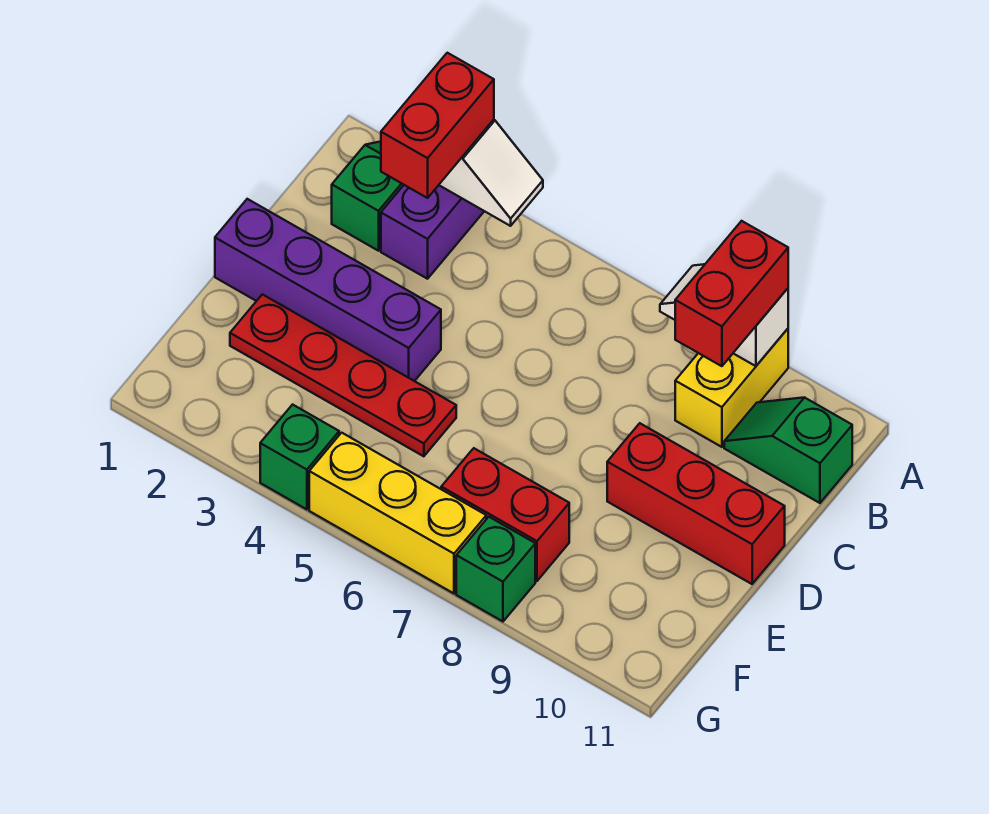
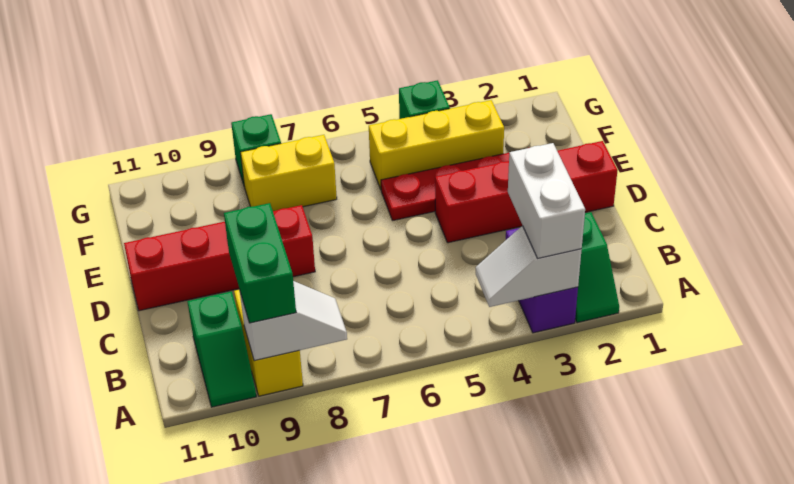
red brick A3:B3 level 3 -> white brick A3:B3 level 3
red brick A9:B9 level 3 -> green brick A9:B9 level 3
green slope B10:B11 level 1 top 11 -> green slope A10:B10 level 1 top B
purple brick D1:D4 level 1 -> red brick D1:D4 level 1
red brick D9:D11 level 1 -> red brick D8:D11 level 1
red brick F7:F8 level 1 -> yellow brick F7:F8 level 1
yellow brick G5:G7 level 1 -> yellow brick F3:F5 level 1

